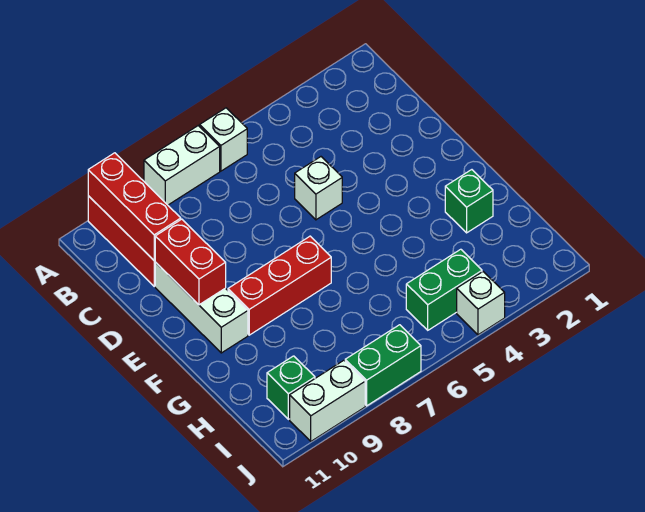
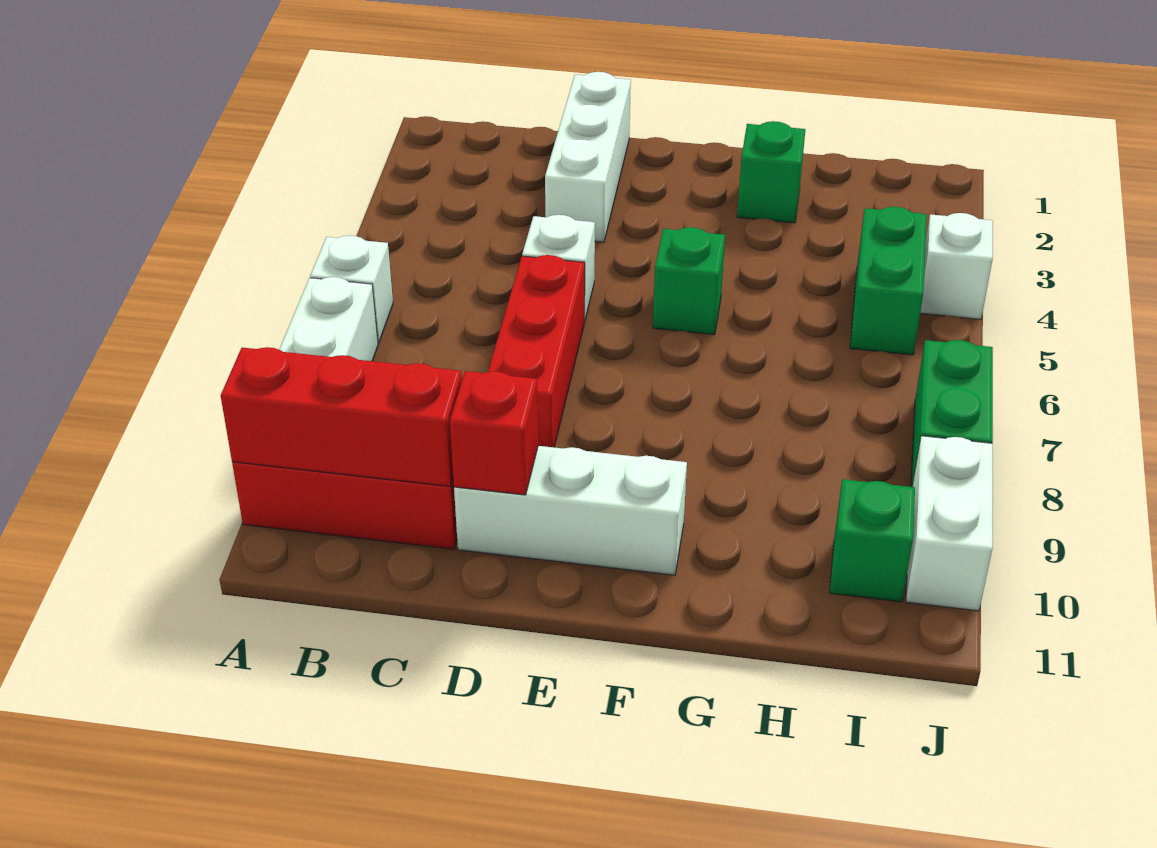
none -> white brick D1:D3 level 1
red brick D10:E10 level 2 -> red brick D10 level 2
none -> green brick F5 level 1
red brick F7:F9 level 1 -> red brick D6:D8 level 1

